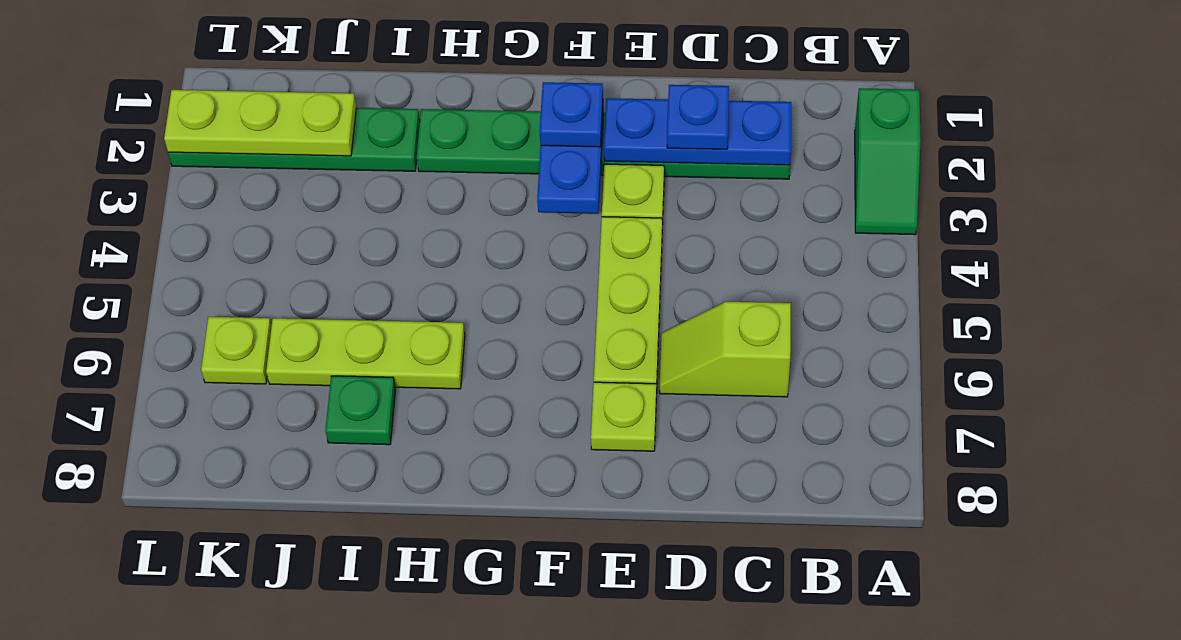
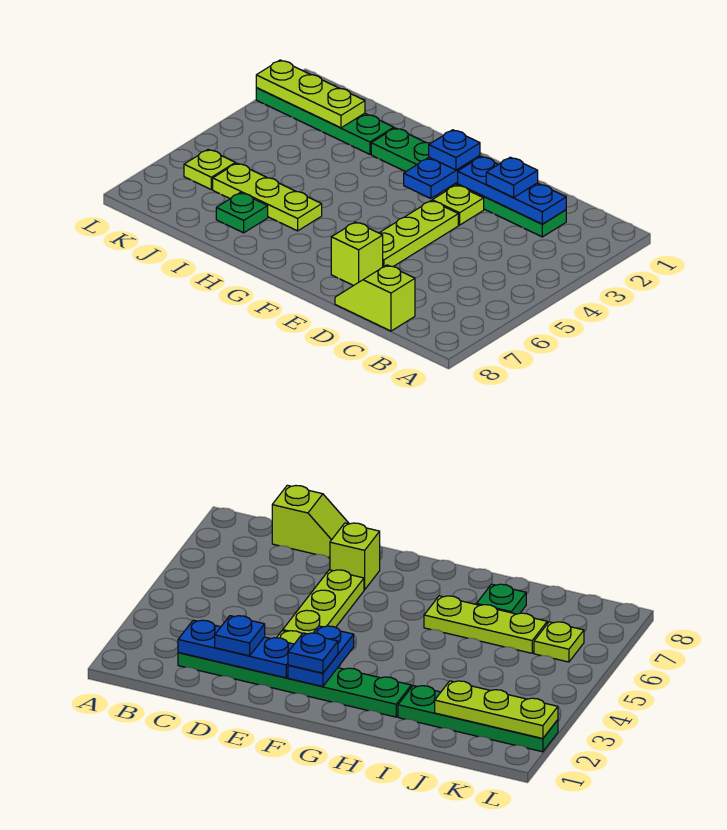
green slope A2:A3 level 1 top 2 -> none
lime slope C6:D6 level 1 top C -> lime slope C8:D8 level 1 top C
lime plate E7 level 1 -> lime brick E7 level 1

